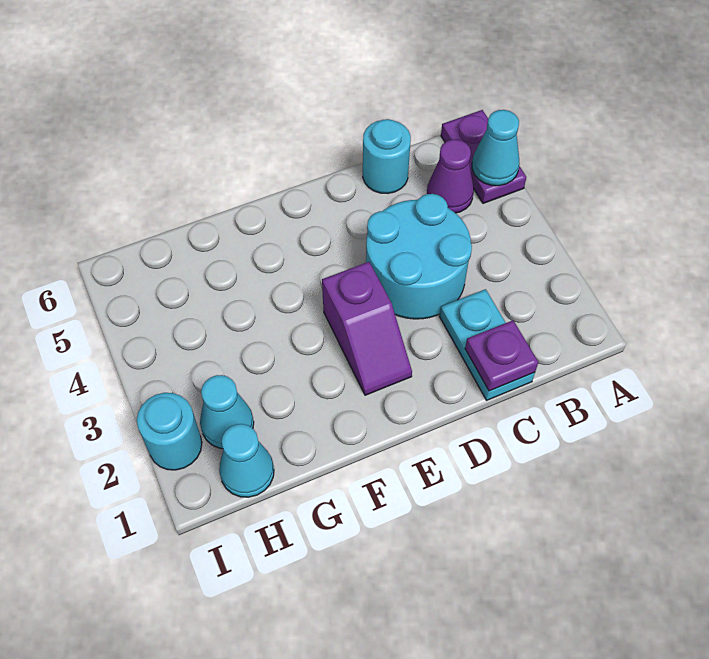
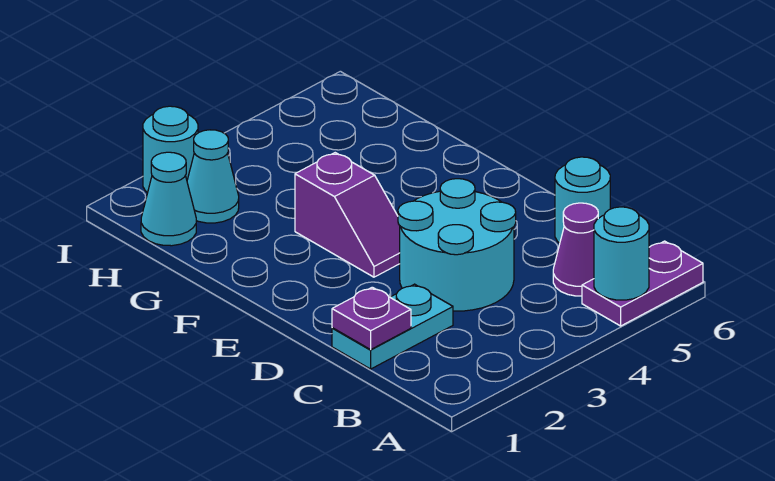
cyan cone A5 level 2 -> cyan round brick A5 level 2
purple slope E2:E3 level 1 top 3 -> purple slope E3:F3 level 1 top F

